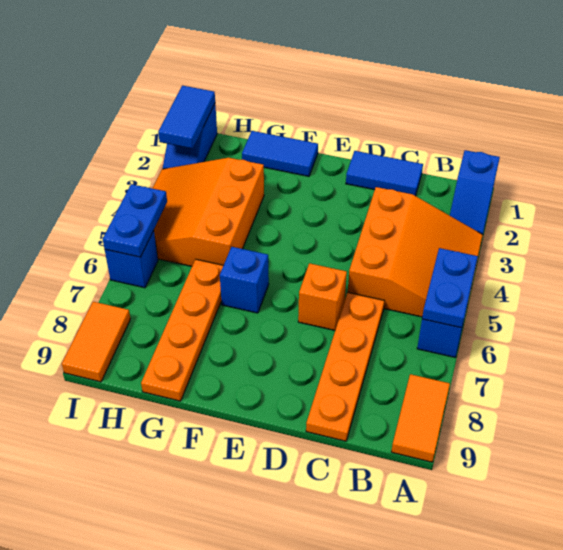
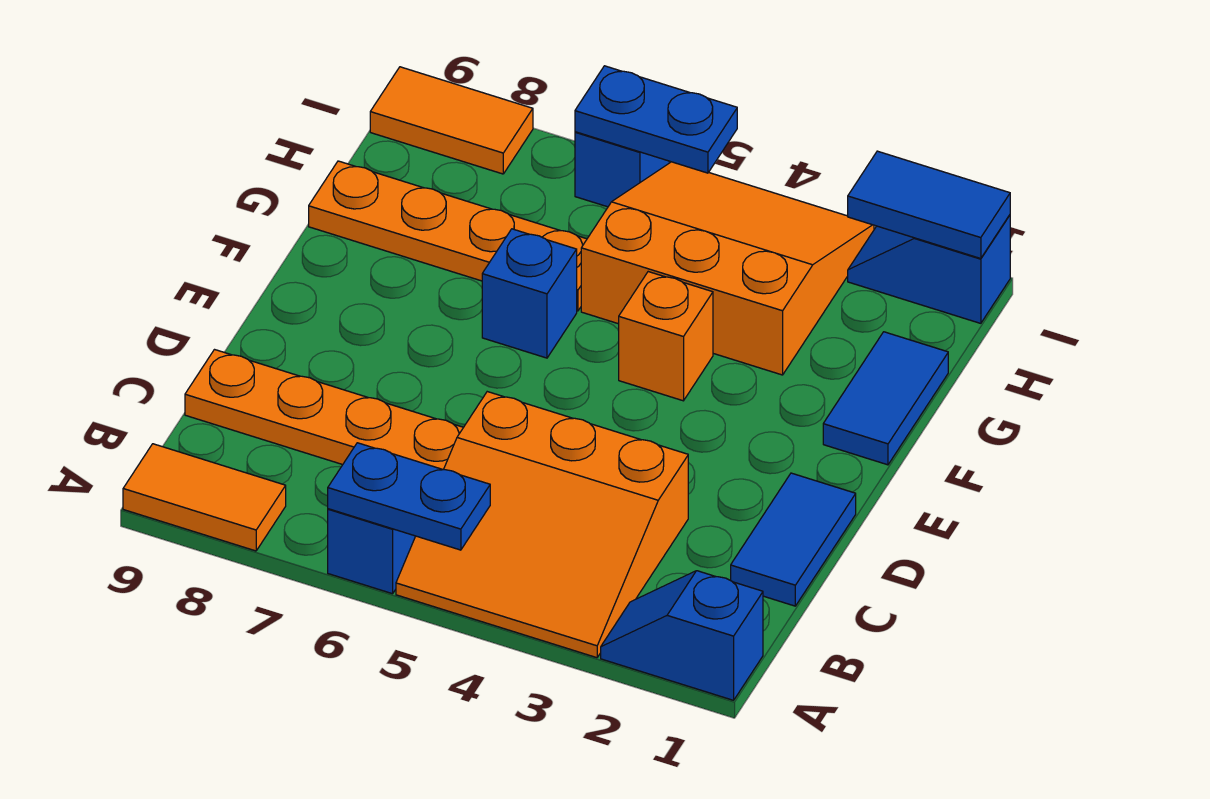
orange brick D6 level 1 -> orange brick F4 level 1

